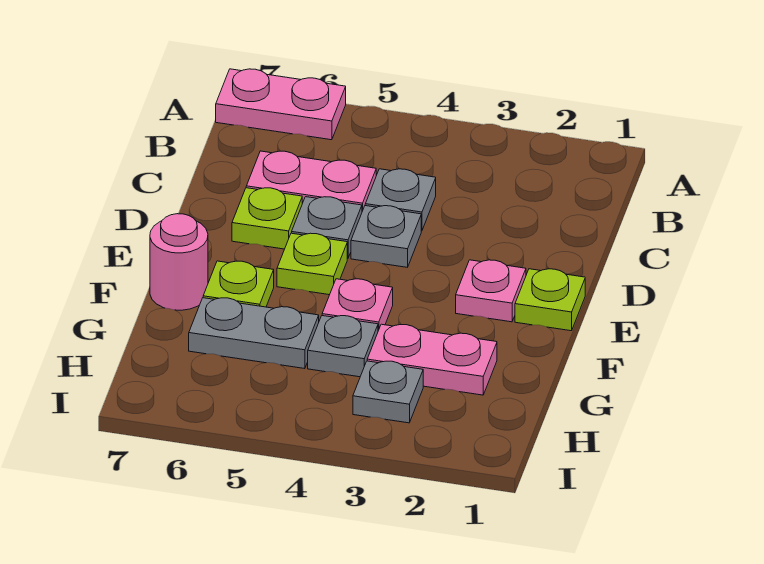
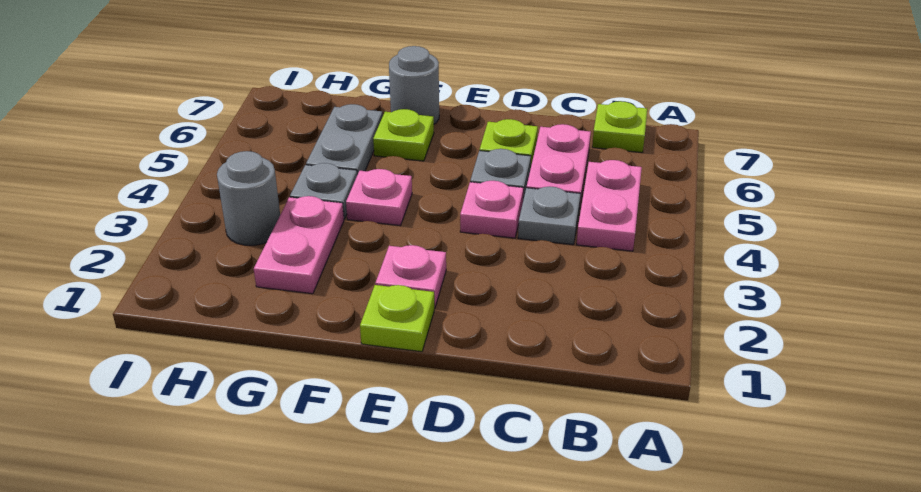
pink plate A6:A7 level 1 -> pink plate B4:B5 level 1
grey plate D4 level 1 -> pink plate D4 level 1
lime plate E5 level 1 -> lime plate B7 level 1
pink round brick F7 level 1 -> grey round brick F7 level 1
grey plate H3 level 1 -> grey round brick H3 level 1

